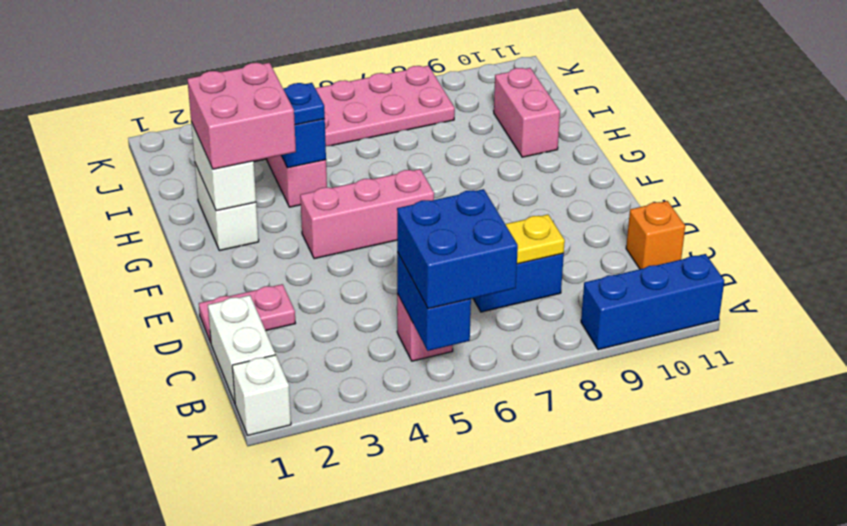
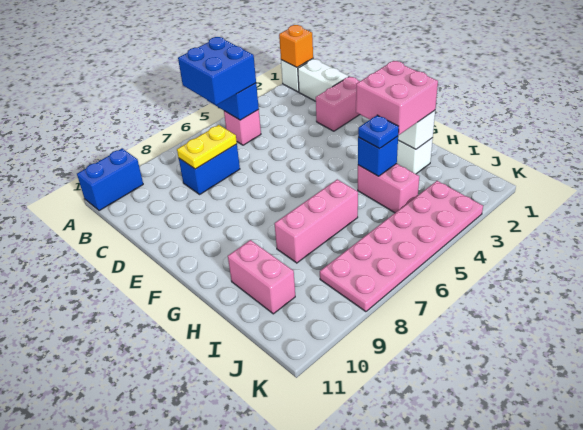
blue brick A9:A11 level 1 -> blue brick A10:A11 level 1
orange brick C11 level 1 -> orange brick A1 level 2
pink plate D1:D2 level 1 -> pink brick D1:D2 level 1
pink brick F4:F6 level 1 -> pink brick H6:H8 level 1

